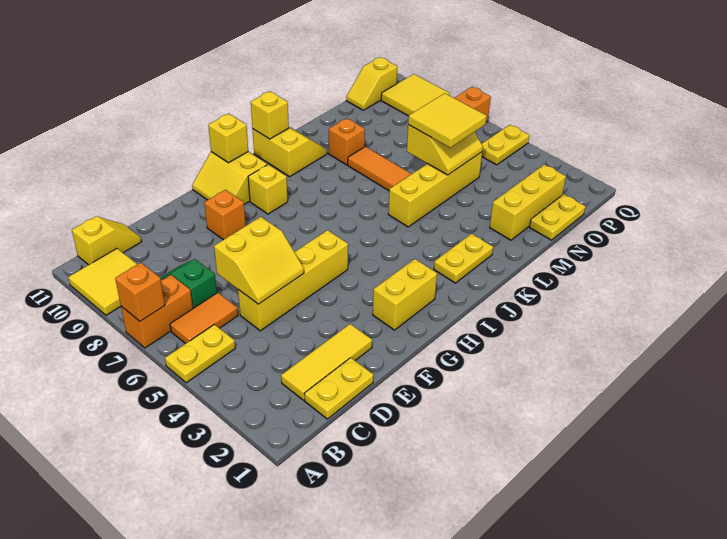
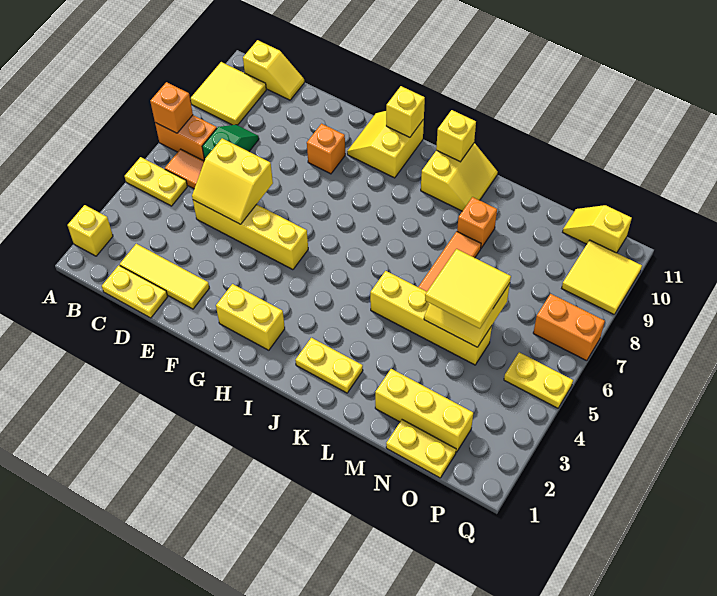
yellow brick H9 level 1 -> yellow brick A2 level 1

